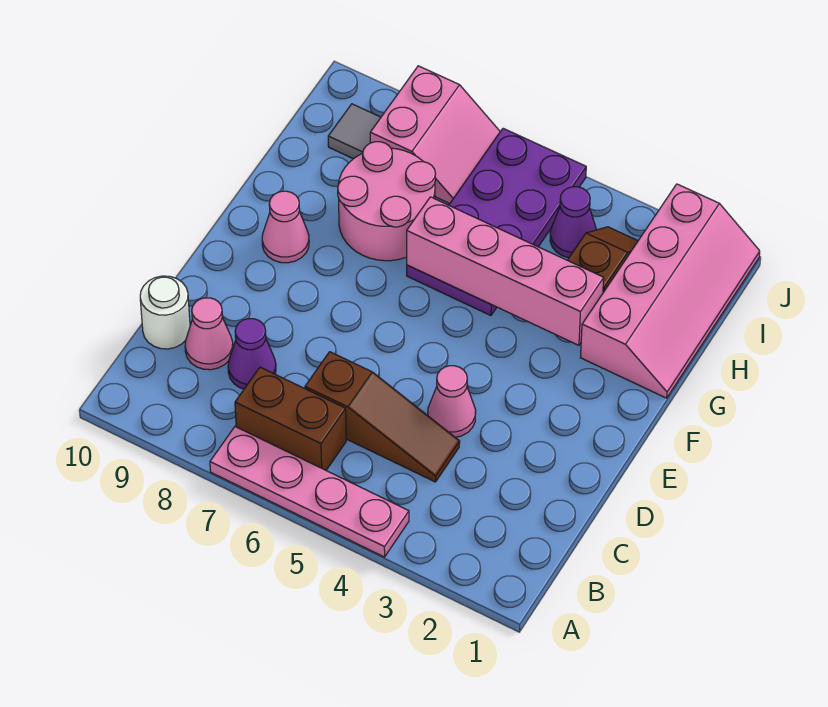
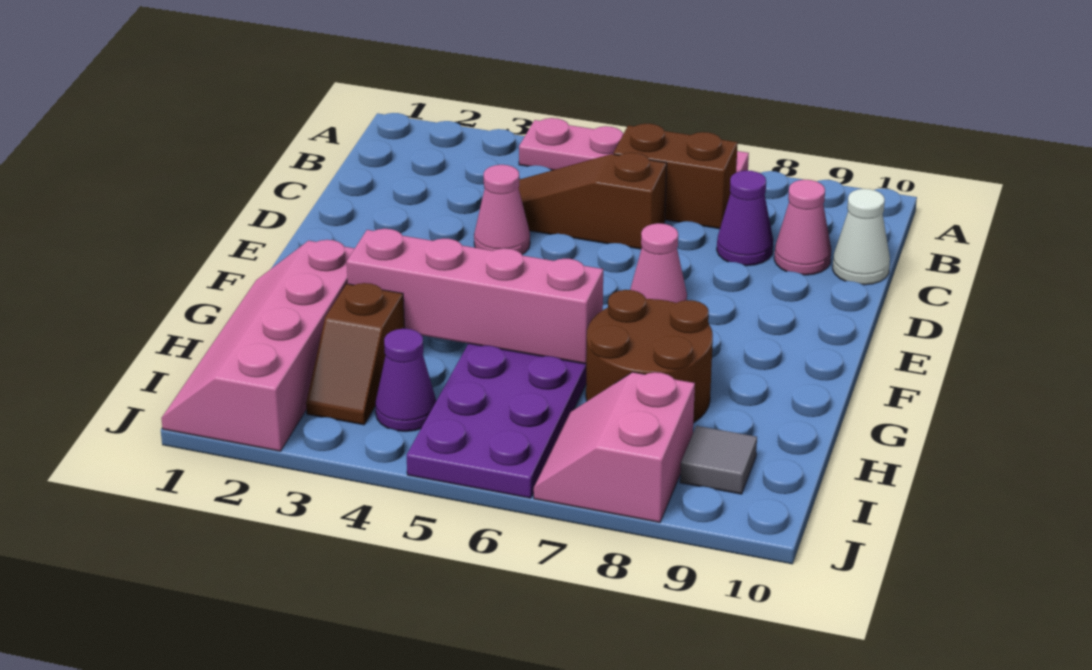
white round brick C10 level 1 -> white cone C10 level 1
pink cone F9 level 1 -> pink cone E7 level 1
pink round brick G7:H8 level 1 -> brown round brick G7:H8 level 1

